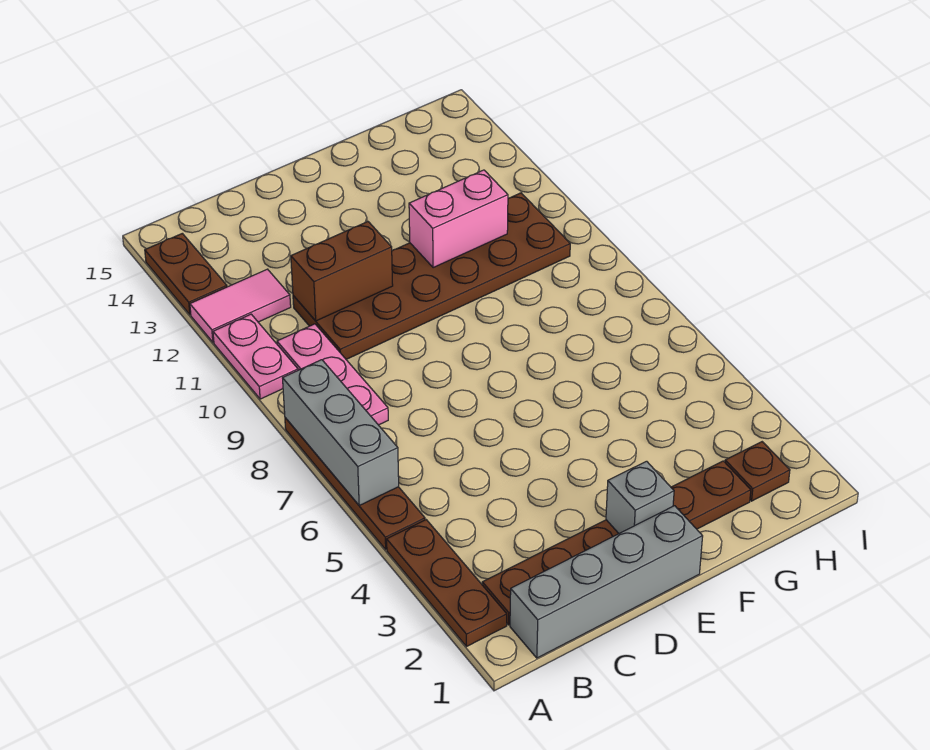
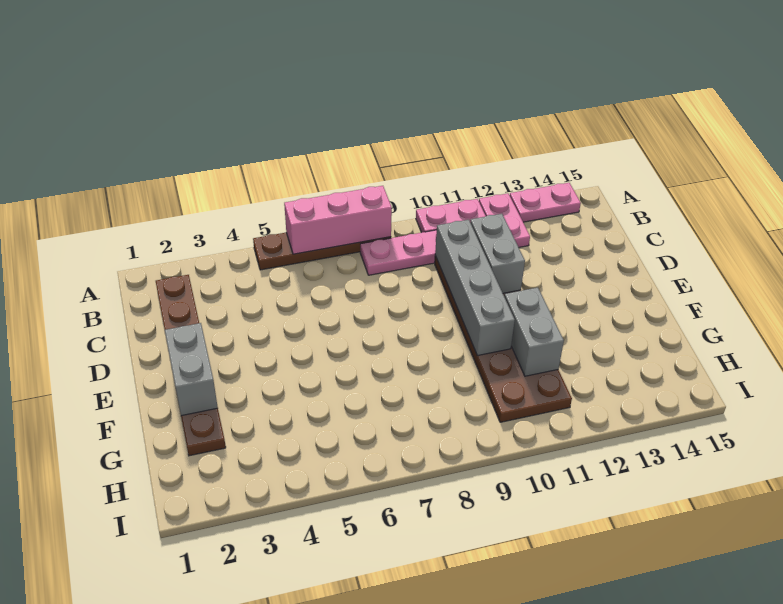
brown plate A2:A4 level 1 -> none
grey brick A6:A8 level 2 -> pink brick A6:A8 level 2
pink tile A12:B12 level 1 -> pink plate A12:B12 level 1
brown plate A13:A14 level 1 -> pink plate A13:A14 level 1
grey brick B1:E1 level 1 -> grey brick C10:F10 level 2
brown brick C11:D11 level 2 -> grey brick C11:D11 level 2
grey brick E2 level 2 -> grey brick E2:F2 level 2
pink brick F11:G11 level 2 -> grey brick F11:G11 level 2
brown plate H2 level 1 -> none

